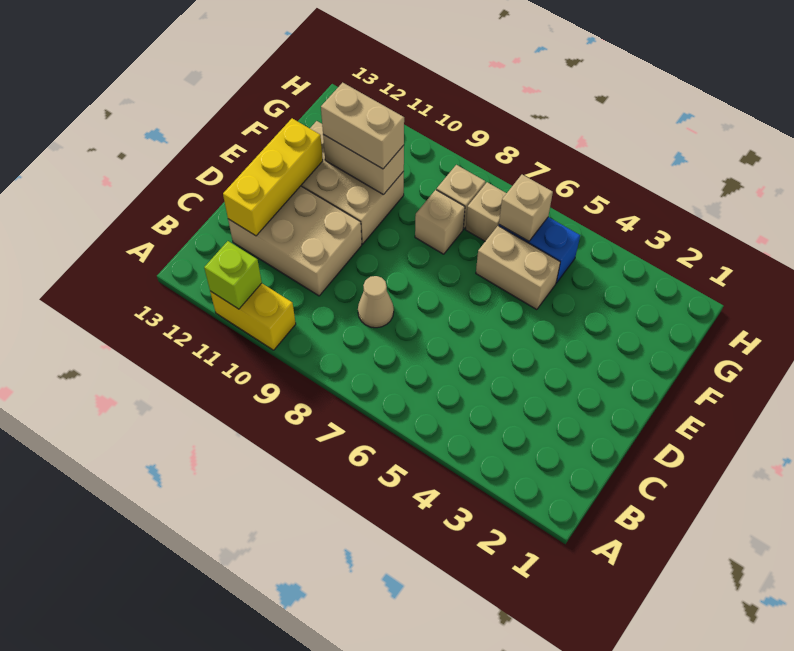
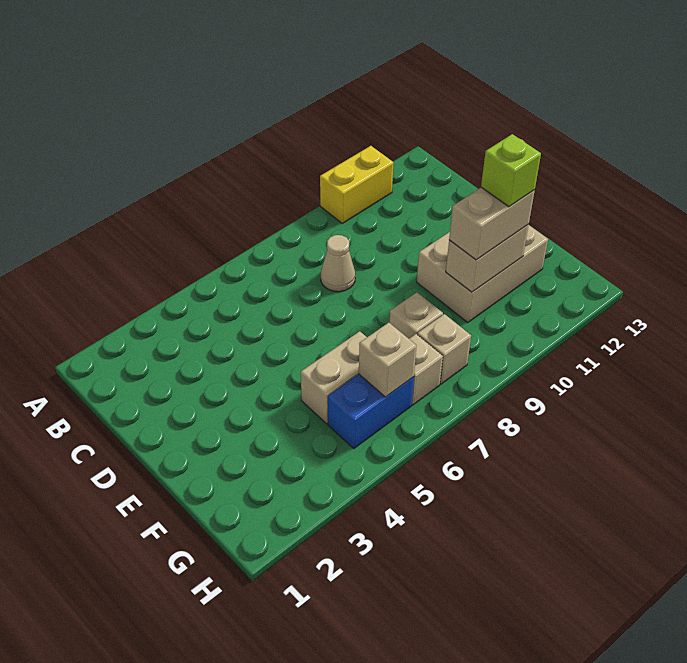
lime brick A11 level 2 -> lime brick F11 level 4
tan brick C10:D12 level 1 -> none
yellow brick C12:E12 level 2 -> none

